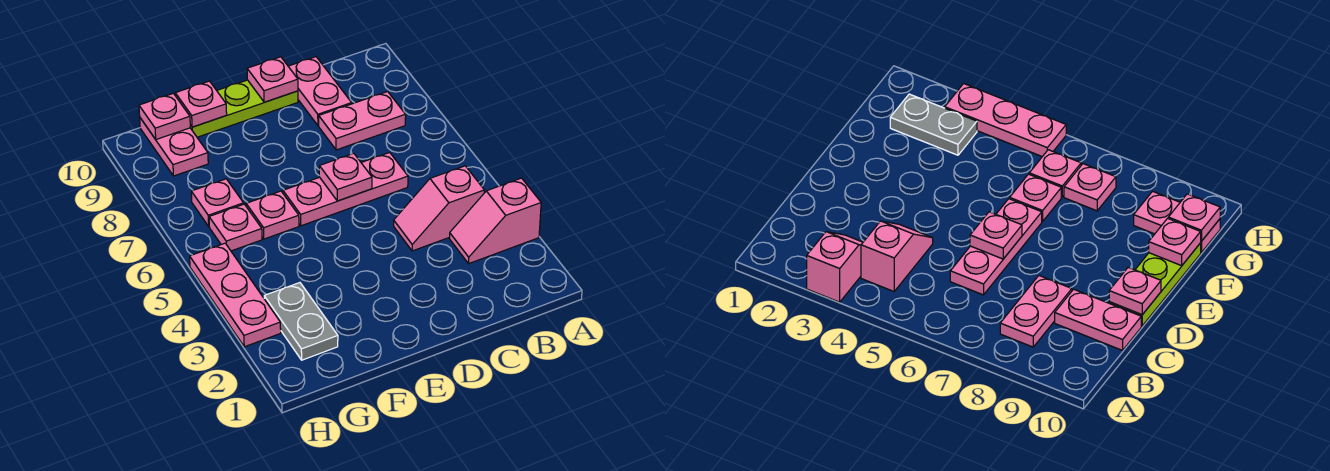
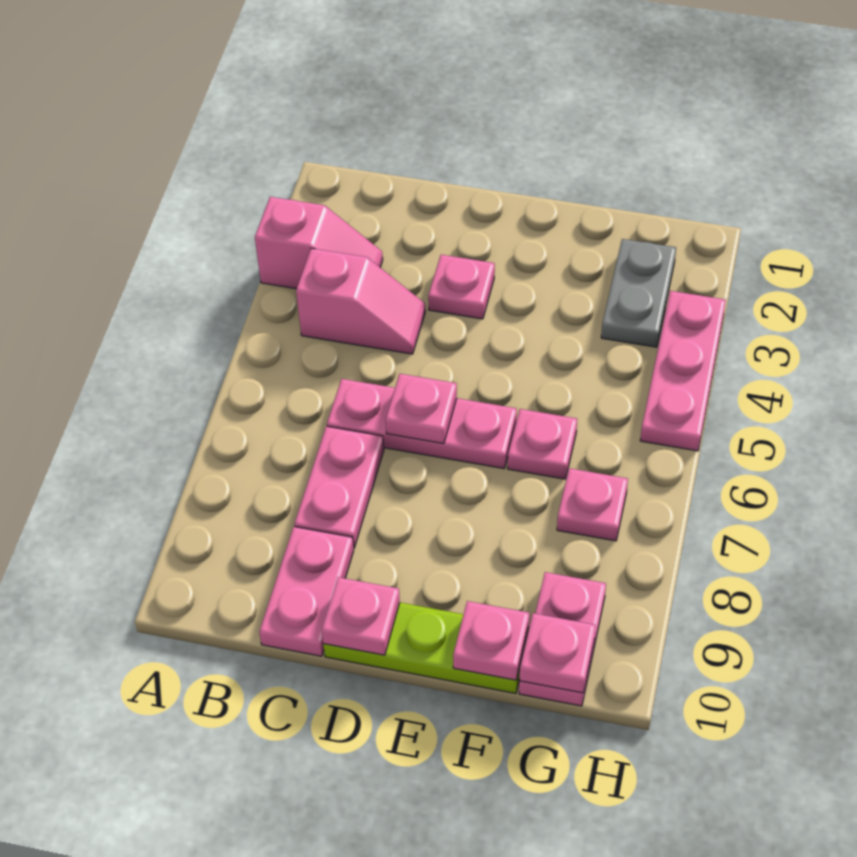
pink plate B8:C8 level 1 -> pink plate C7:C8 level 1
pink plate G6 level 1 -> pink plate D3 level 1

